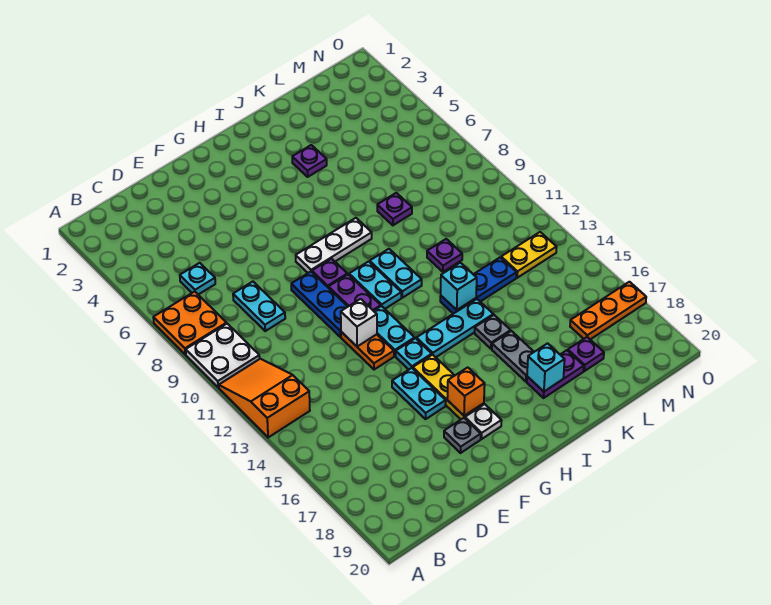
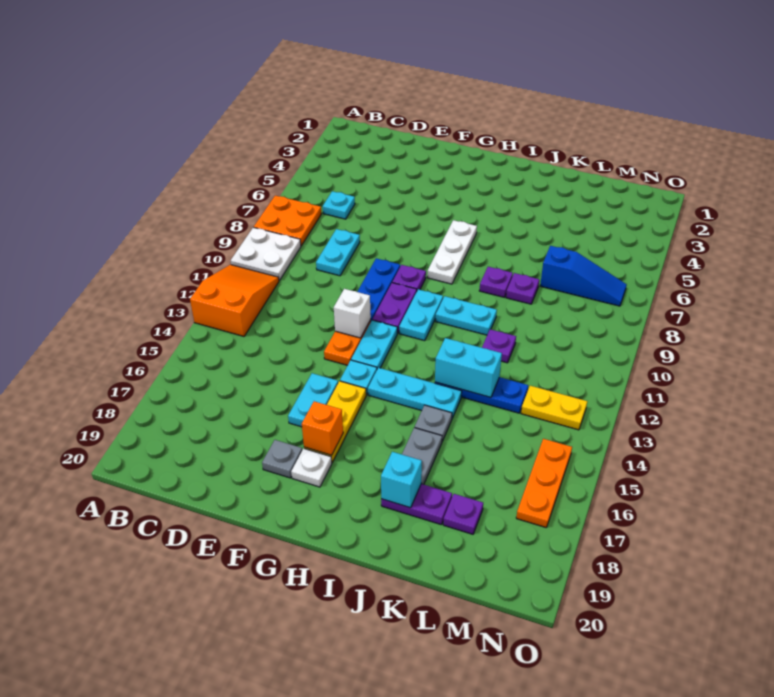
white plate G8:I8 level 1 -> white plate H6:H8 level 1
cyan plate I10:I11 level 1 -> cyan plate I10:J10 level 1
purple plate J4 level 1 -> purple plate J8 level 1
cyan brick J13 level 2 -> cyan brick J13:K13 level 2
none -> blue slope L7:N7 level 1 top L
orange plate M17:O17 level 1 -> orange plate N15:N17 level 1

